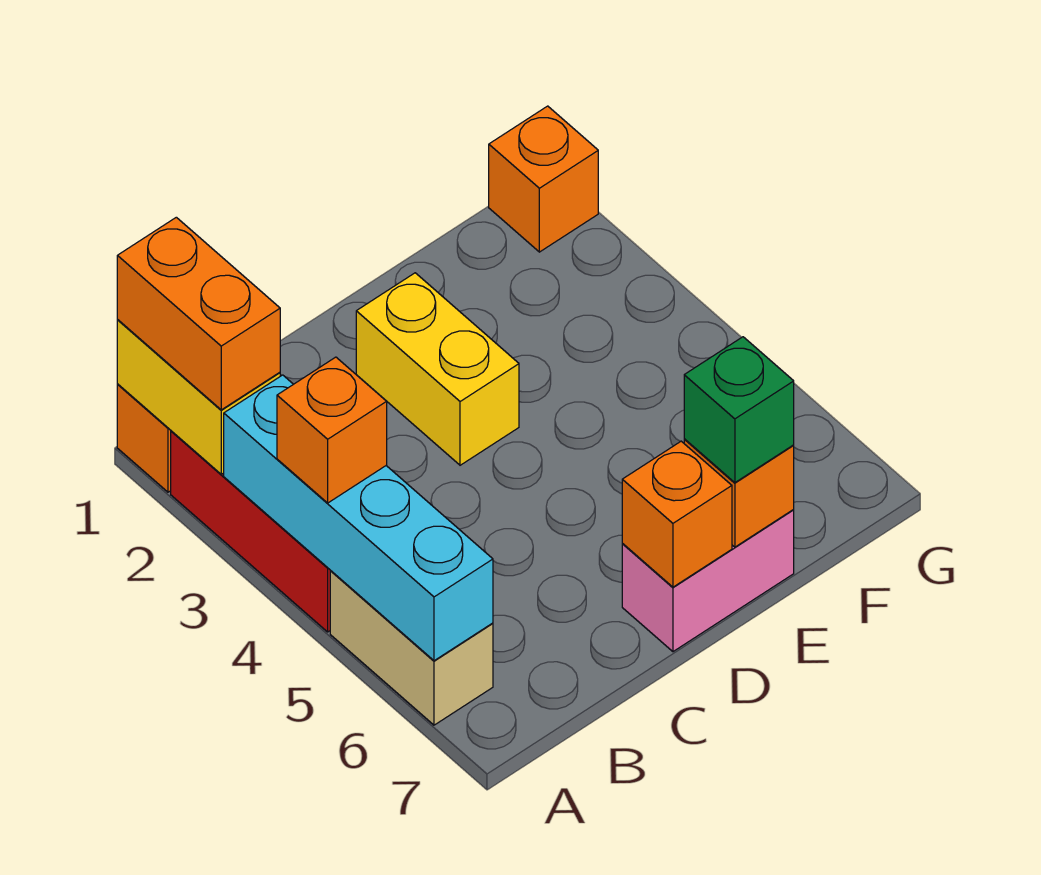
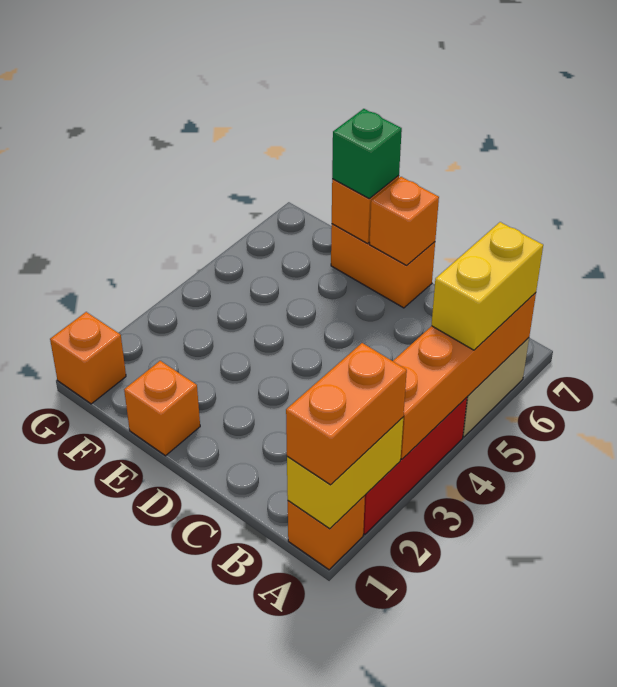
cyan brick A3:A6 level 2 -> orange brick A3:A6 level 2
orange brick A4 level 3 -> orange brick E1 level 1
yellow brick D2:D3 level 1 -> yellow brick A5:A6 level 3
pink brick D7:E7 level 1 -> orange brick D7:E7 level 1

